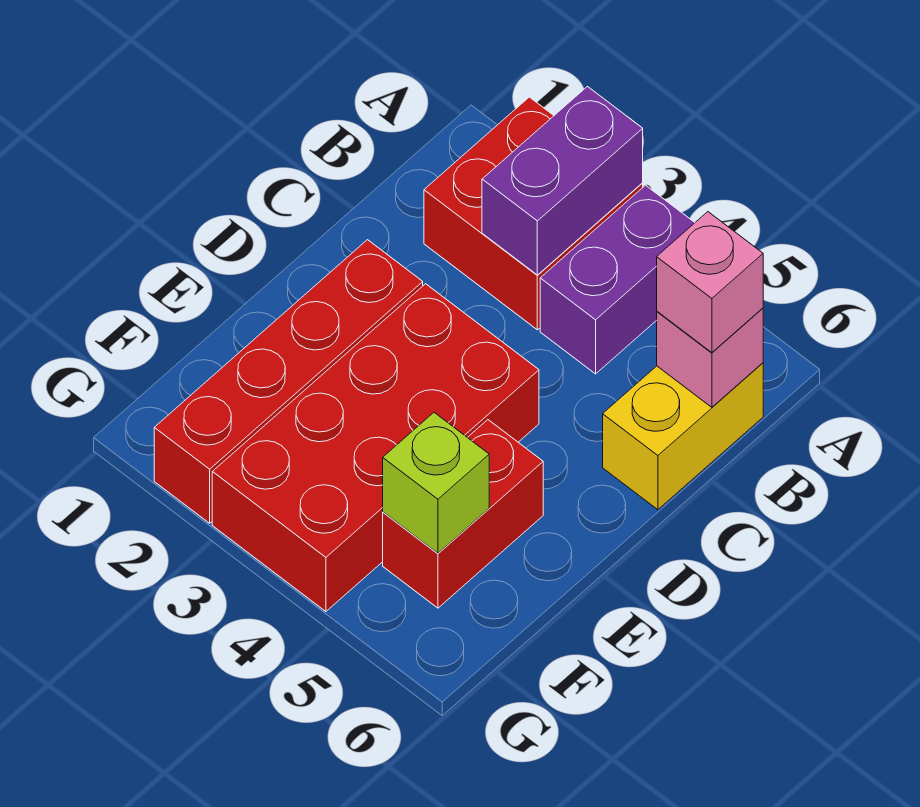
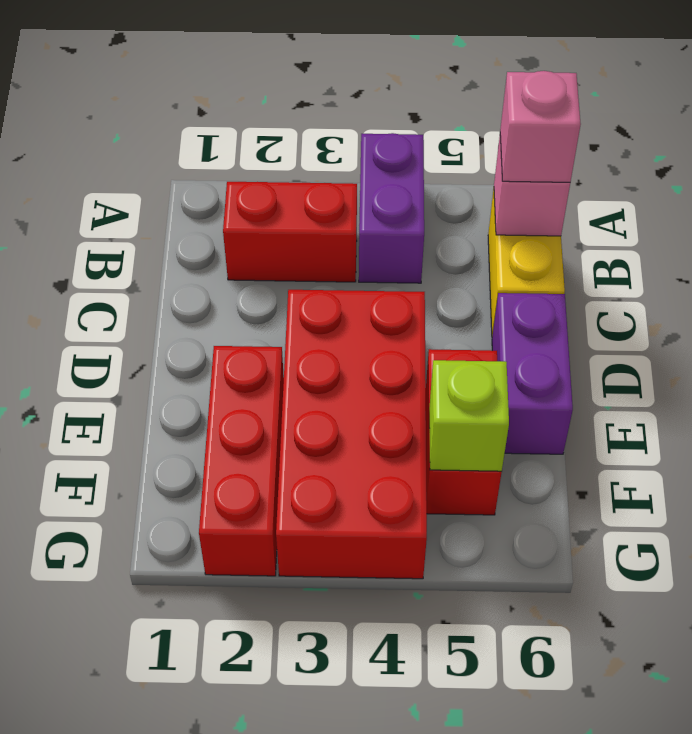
red brick A2:B3 level 1 -> red brick B2:B3 level 1
purple brick A3:B3 level 2 -> purple brick D6:E6 level 1
red brick D2:G2 level 1 -> red brick E2:G2 level 1

